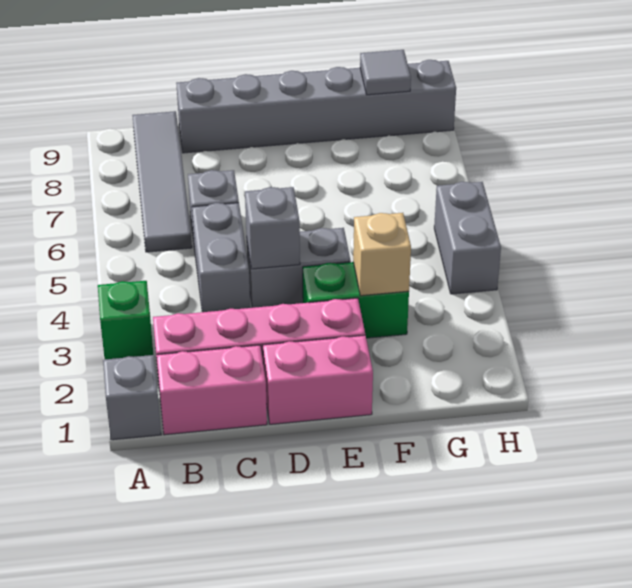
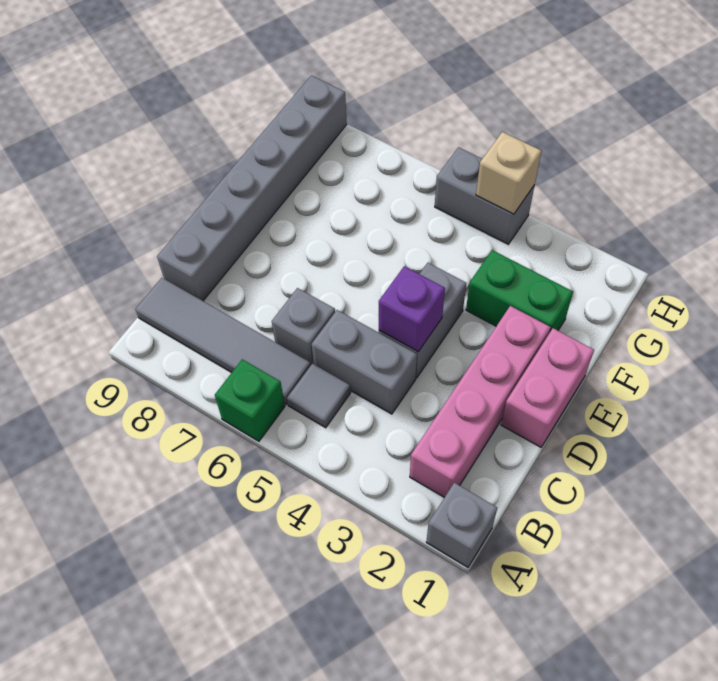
green brick A3 level 1 -> green brick A6 level 1
pink brick B1:C1 level 1 -> none
grey brick D4 level 2 -> purple brick D4 level 2
green brick E3:F3 level 1 -> green brick F2:F3 level 1
tan brick F3 level 2 -> tan brick H4 level 2
grey tile G9 level 2 -> grey tile B5 level 1

